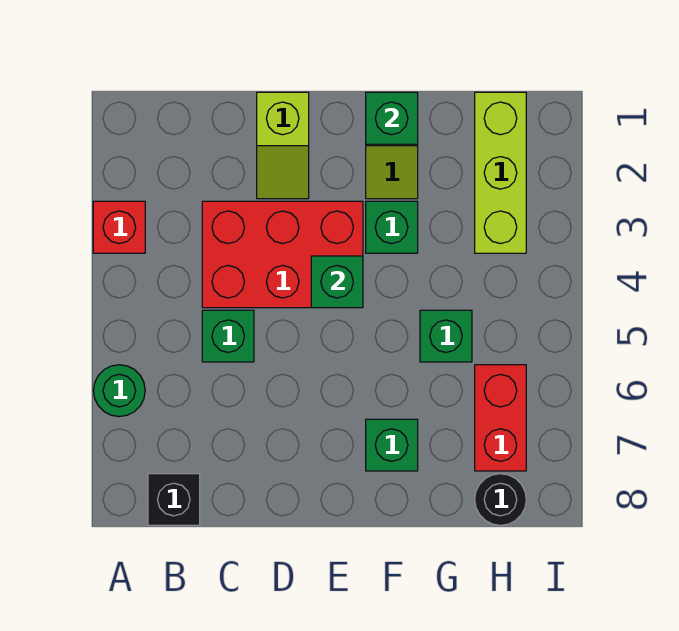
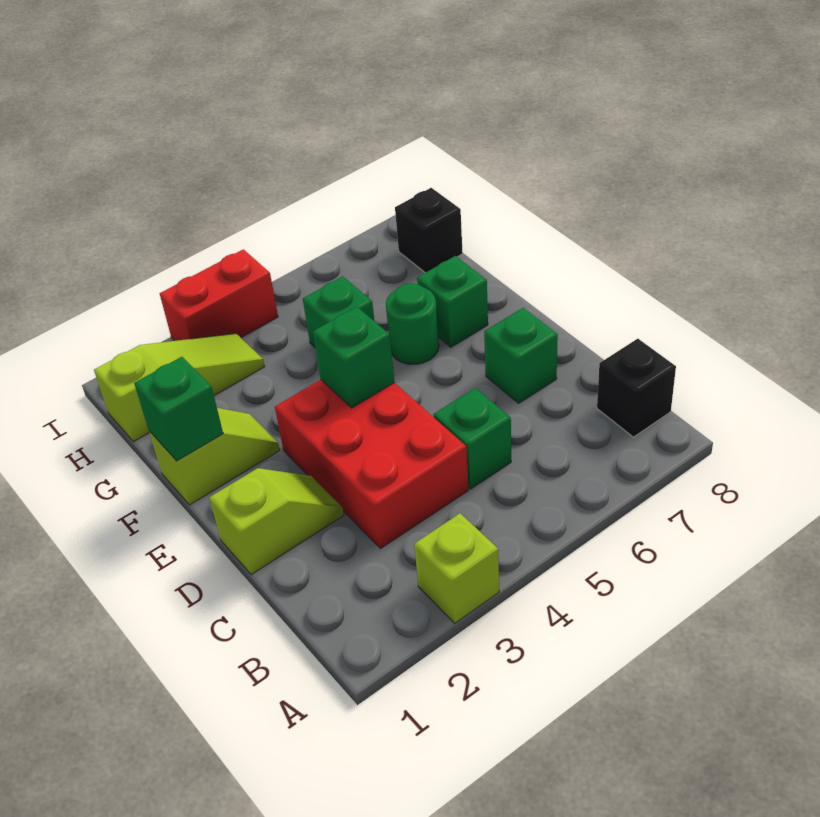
red brick A3 level 1 -> lime brick A3 level 1
green round brick A6 level 1 -> green round brick F6 level 1
green brick F3 level 1 -> green brick D7 level 1
lime brick H1:H3 level 1 -> lime slope H1:H3 level 1 top 1
red brick H6:H7 level 1 -> red brick I3:I4 level 1
black round brick H8 level 1 -> black brick H8 level 1

